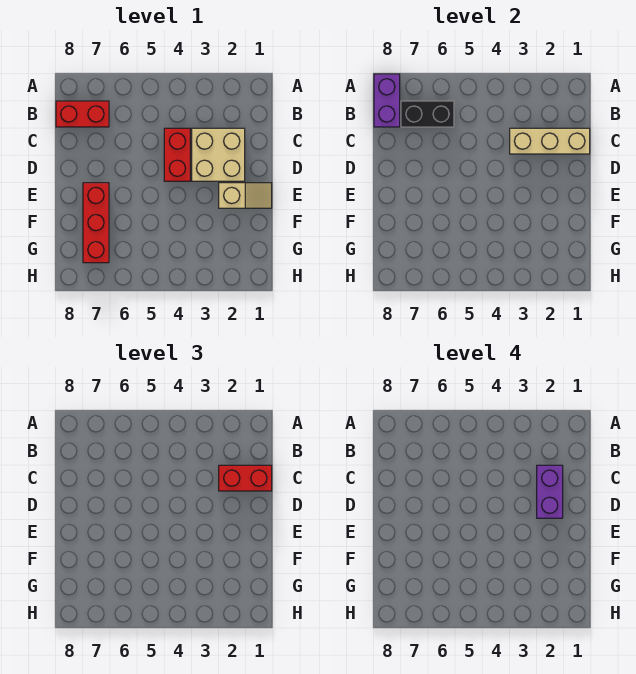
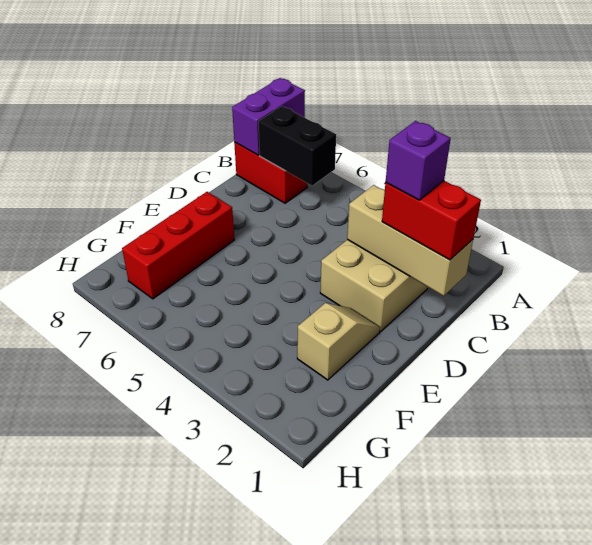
purple brick C2:D2 level 4 -> purple brick C2 level 4
red brick C4:D4 level 1 -> none
tan slope E1:E2 level 1 top 2 -> tan slope E2:F2 level 1 top F

